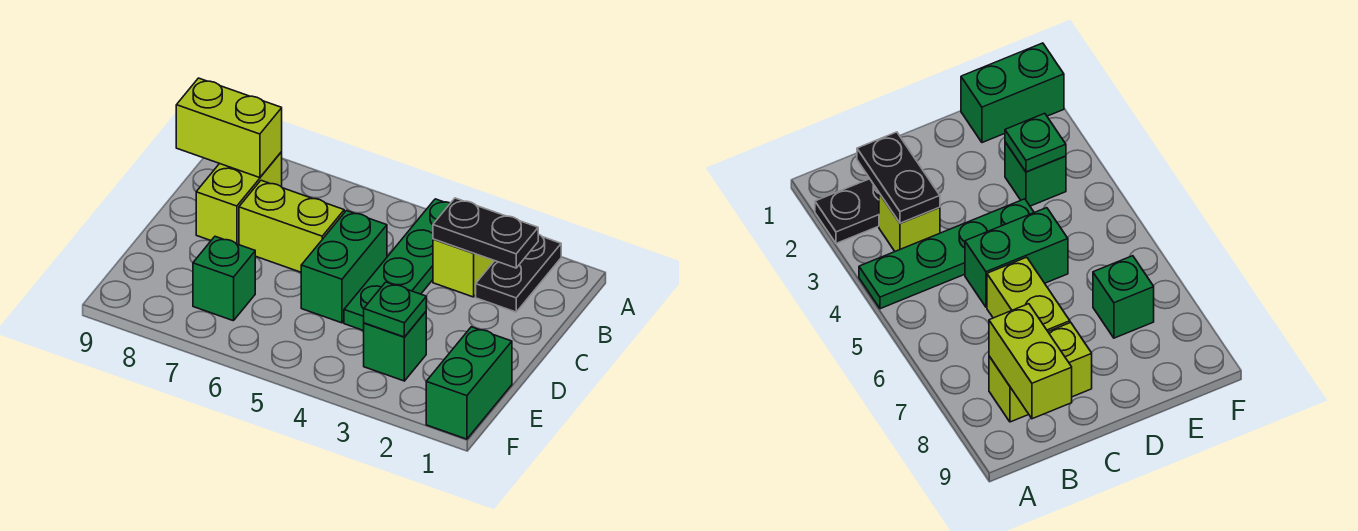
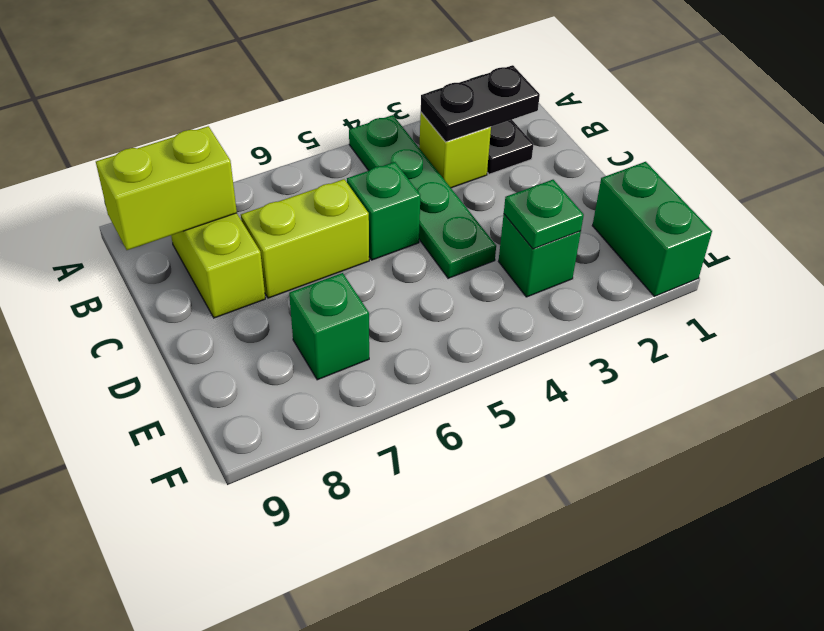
green brick C5:D5 level 1 -> green brick C5 level 1

